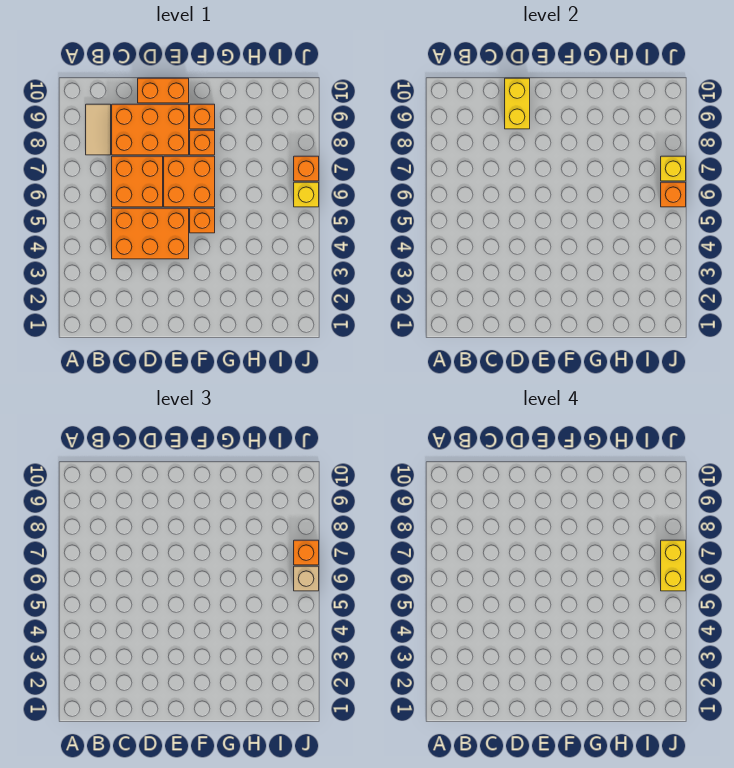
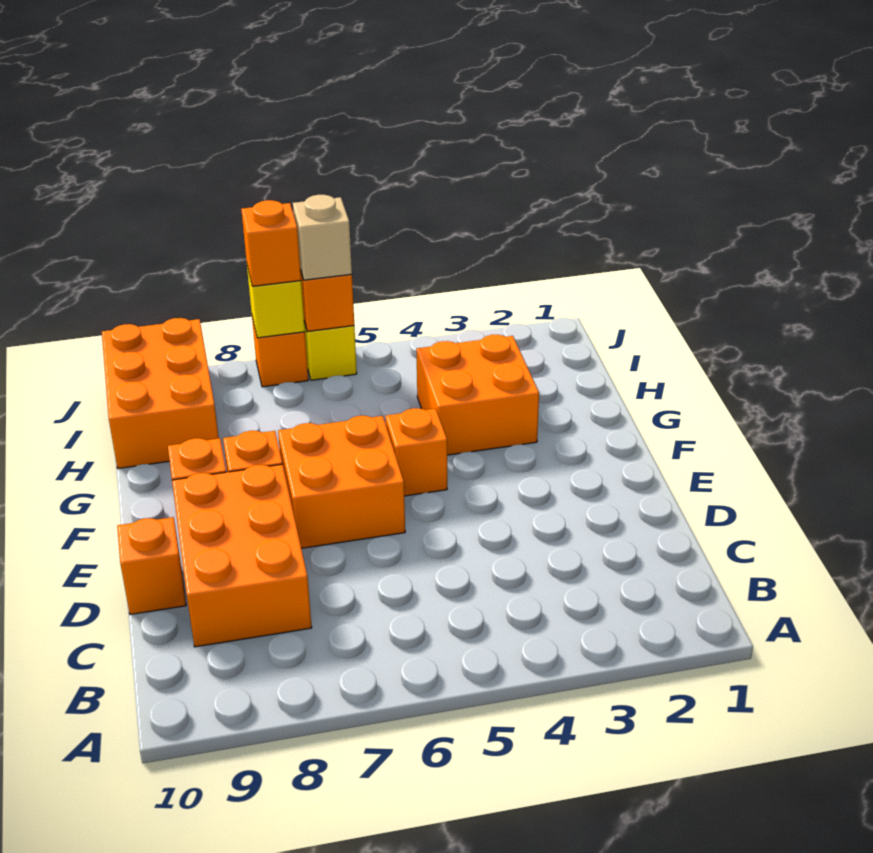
tan tile B8:B9 level 1 -> none
orange brick C4:E5 level 1 -> orange brick H9:J10 level 1
orange brick C6:D7 level 1 -> orange brick G3:H4 level 1
yellow brick D9:D10 level 2 -> none
orange brick D10:E10 level 1 -> orange brick D10 level 1
yellow brick J6:J7 level 4 -> none

